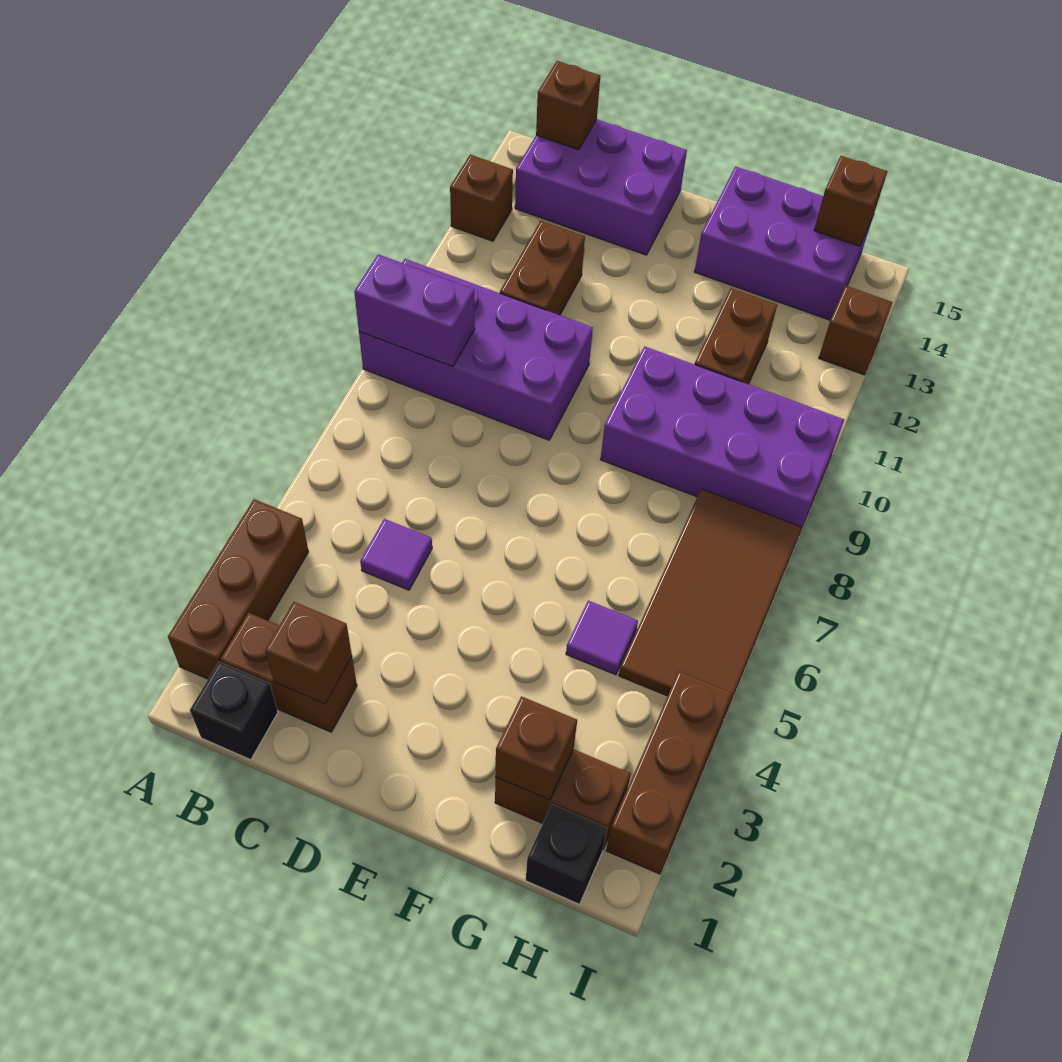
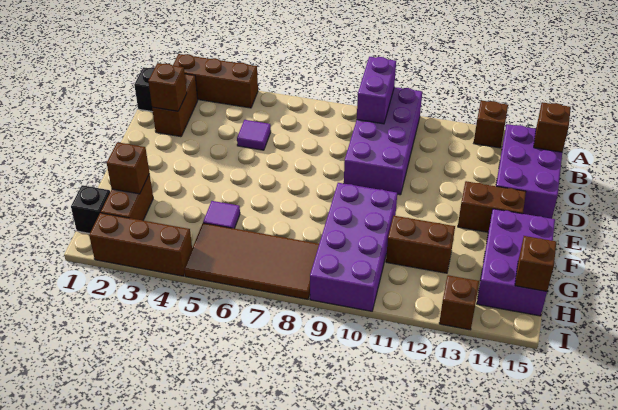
brown brick C11:C12 level 1 -> brown brick E13:E14 level 1

